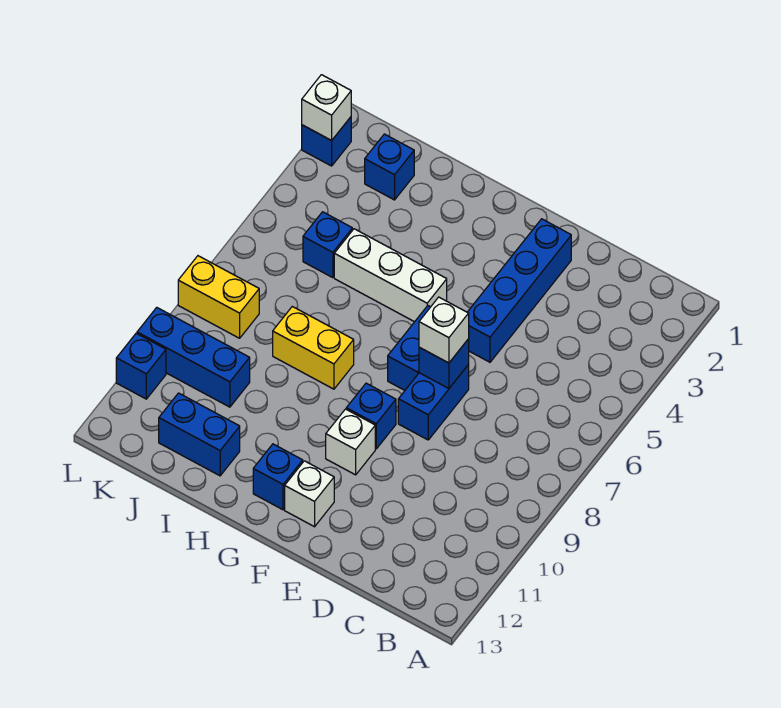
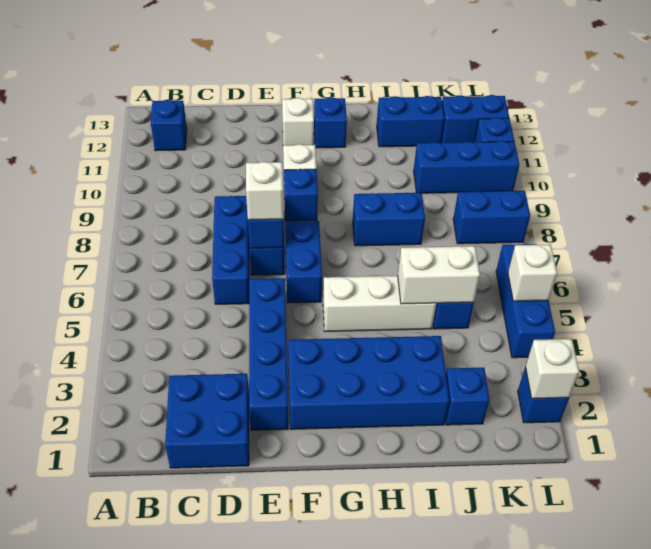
none -> blue brick B12 level 1
none -> blue brick C1:D2 level 1
none -> blue brick D6:D8 level 1
none -> blue brick F2:I3 level 1
yellow brick H8:I8 level 1 -> blue brick H8:I8 level 1
none -> white brick I5:J5 level 2
yellow brick K8:L8 level 1 -> blue brick K8:L8 level 1
none -> blue brick K12:L12 level 1
none -> blue brick L4:L6 level 1
none -> white brick L5 level 2

